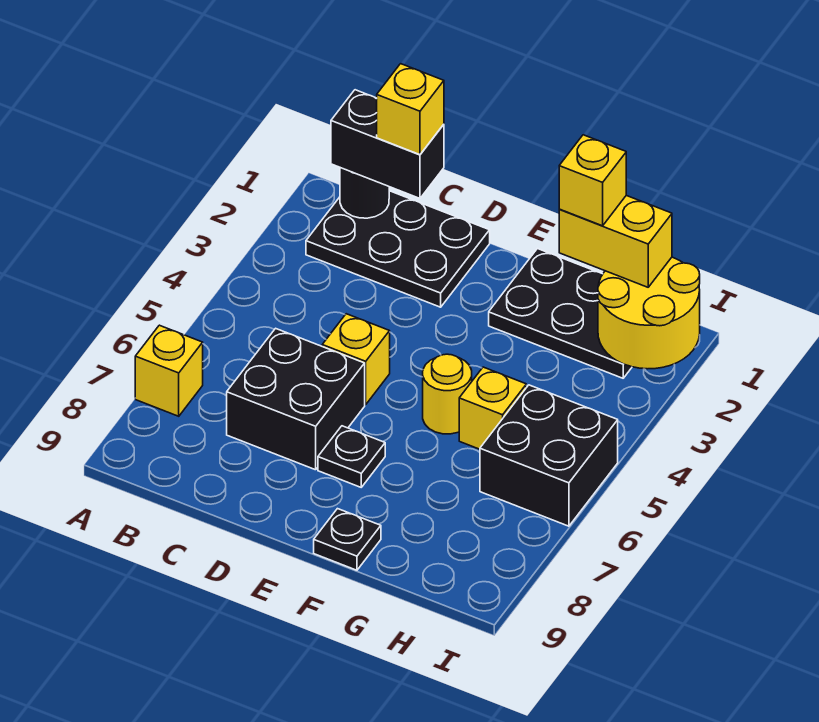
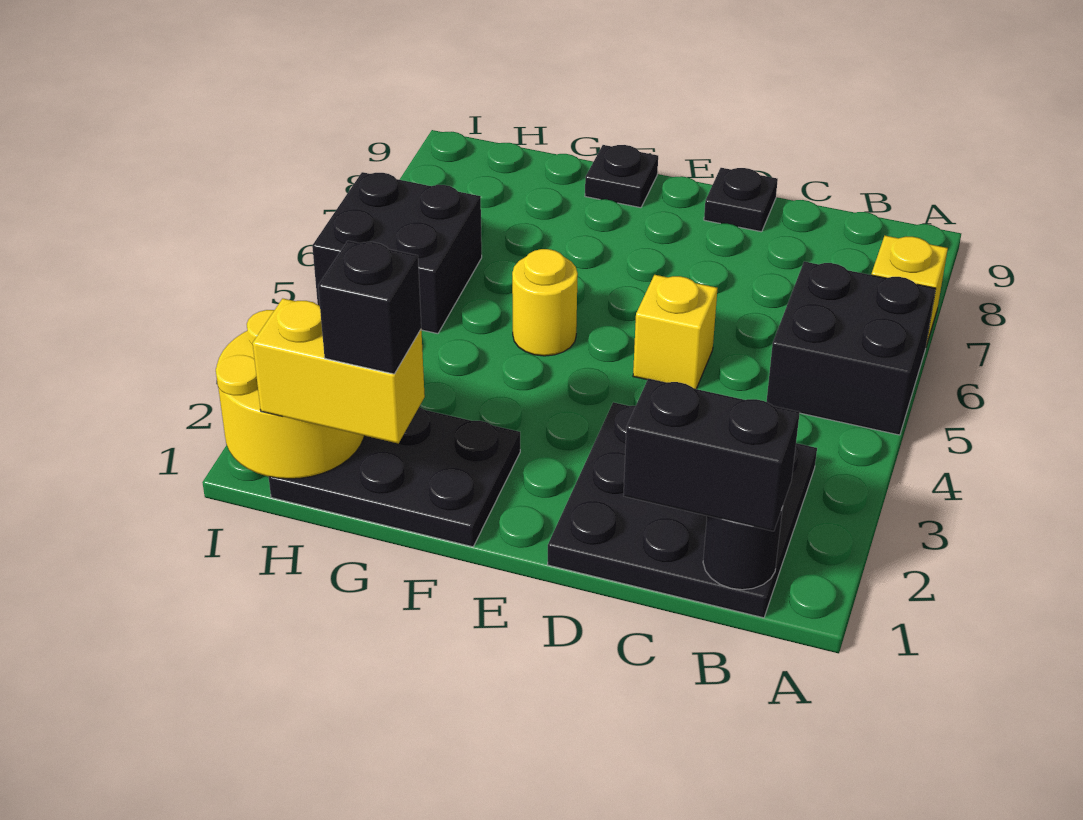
black plate B1:D2 level 1 -> black plate B1:D3 level 1
yellow brick C1 level 4 -> none
black brick C6:D7 level 1 -> black brick A5:B6 level 1
black plate E7 level 1 -> black plate D9 level 1
yellow brick G1 level 4 -> black brick G1 level 4
yellow brick G5 level 1 -> none

